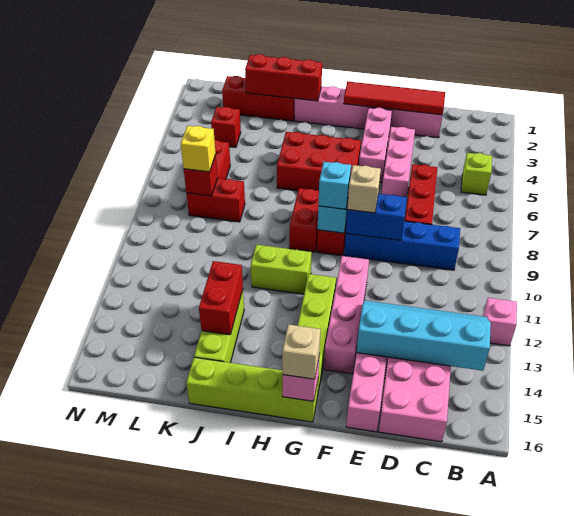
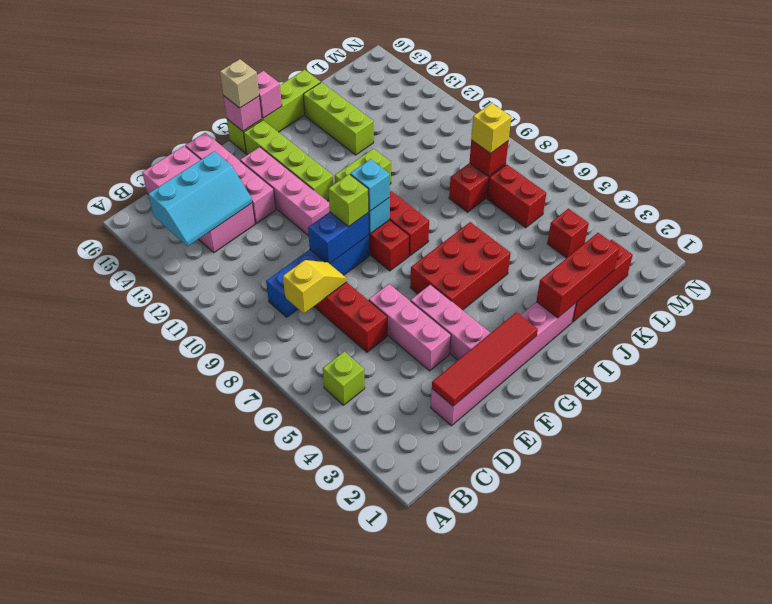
pink brick A12 level 1 -> pink brick H16 level 2
cyan slope B13:E14 level 2 top 14 -> cyan slope B13:D14 level 2 top 14
none -> yellow slope C8:D8 level 2 top C
tan brick F9 level 3 -> lime brick F9 level 3
red brick J13:J14 level 2 -> none

